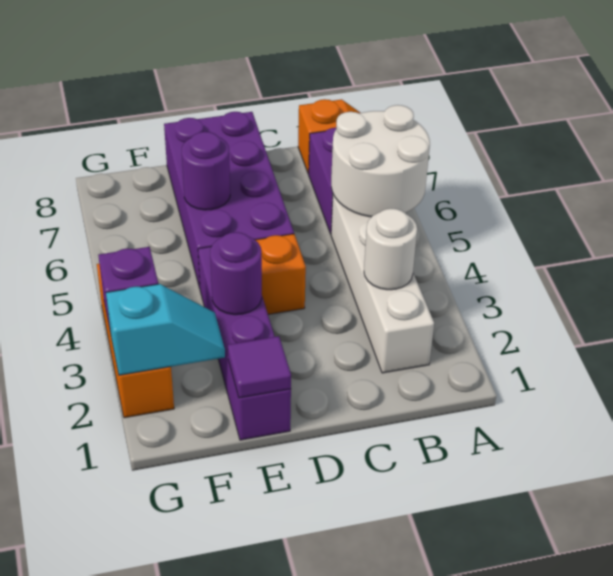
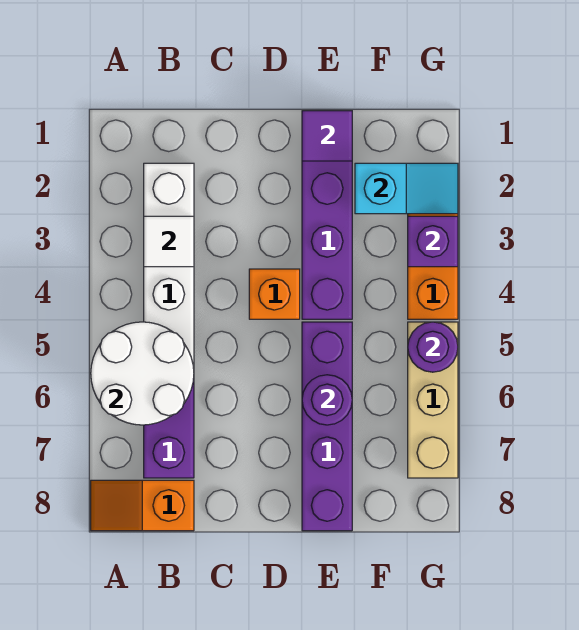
white round brick B3 level 2 -> white tile B3 level 2
purple brick D5:E8 level 1 -> purple brick E5:E8 level 1
purple round brick E3 level 2 -> purple round brick G5 level 2
cyan slope F2:G2 level 2 top G -> cyan slope F2:G2 level 2 top F
none -> tan brick G5:G7 level 1

